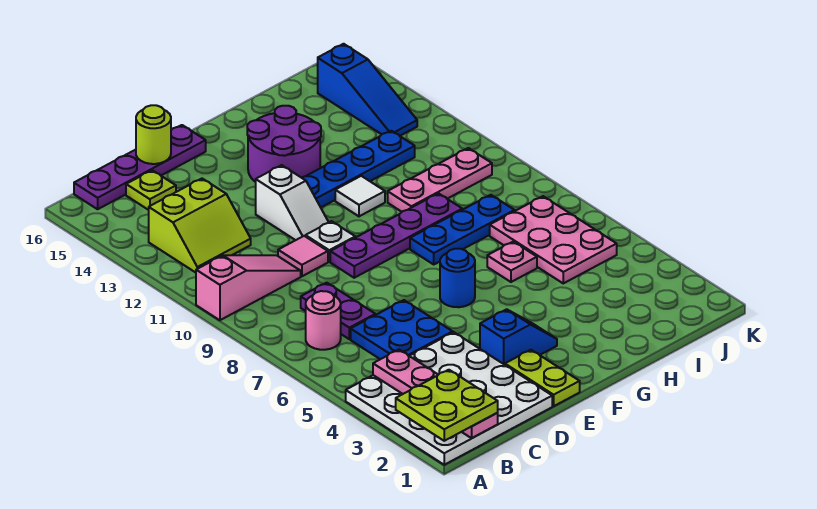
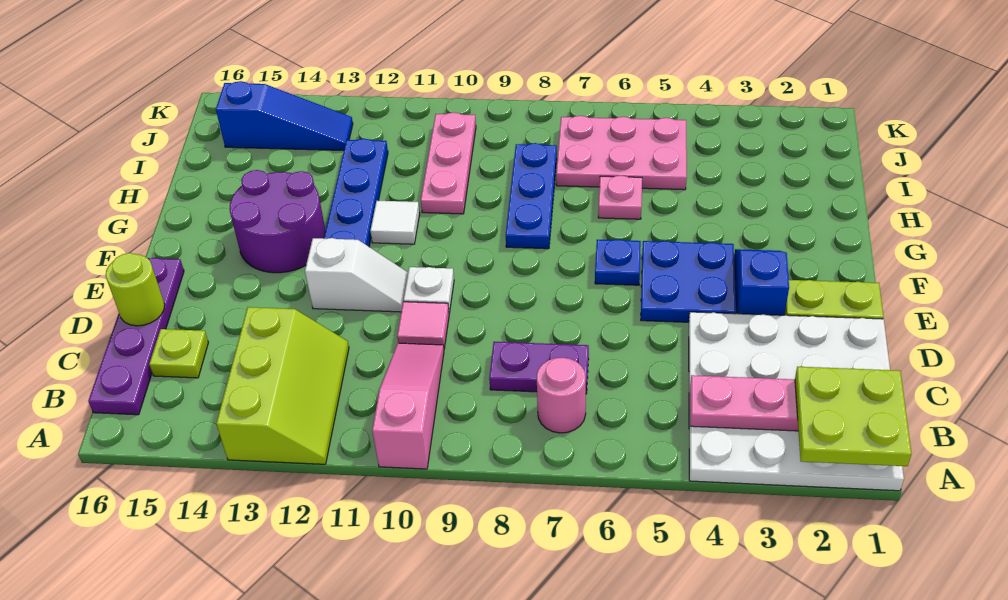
lime slope B12:C13 level 1 top 13 -> lime slope A12:C13 level 1 top 13
blue plate C5:D6 level 1 -> blue plate E4:F5 level 1
purple plate E9:H9 level 1 -> none
blue round brick F6 level 1 -> blue plate F6 level 1

